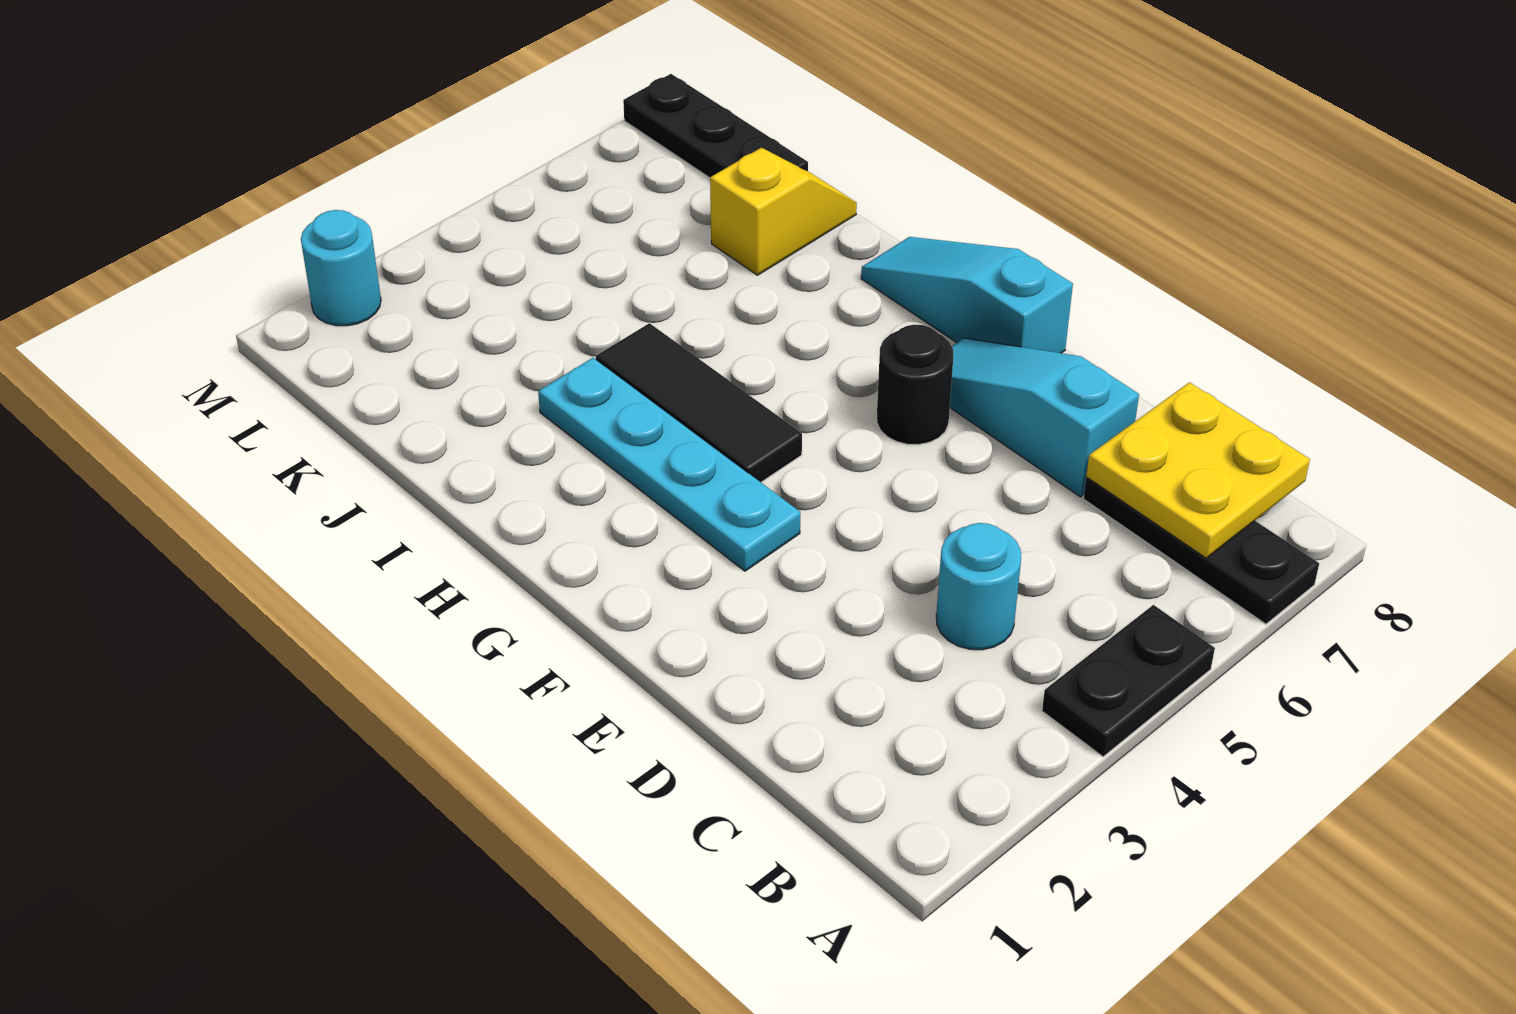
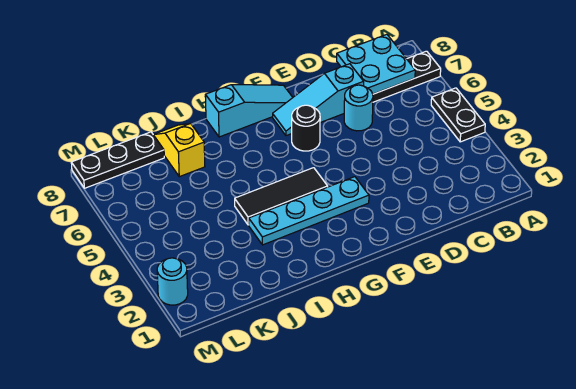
yellow plate B7:C8 level 2 -> cyan plate B7:C8 level 2
cyan round brick C4 level 1 -> cyan round brick D6 level 1
cyan slope F8:H8 level 1 top F -> cyan slope F8:H8 level 1 top H

